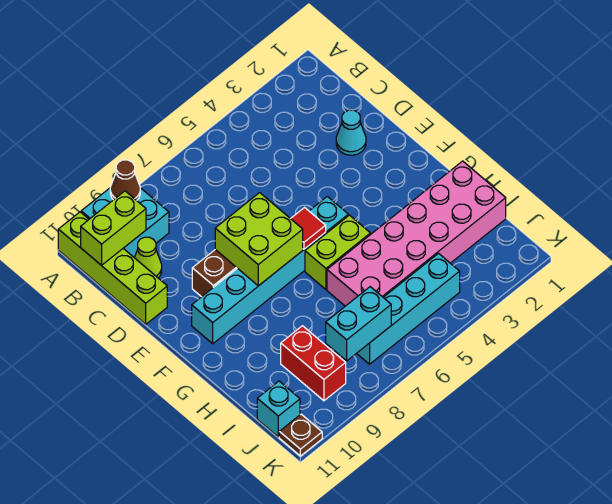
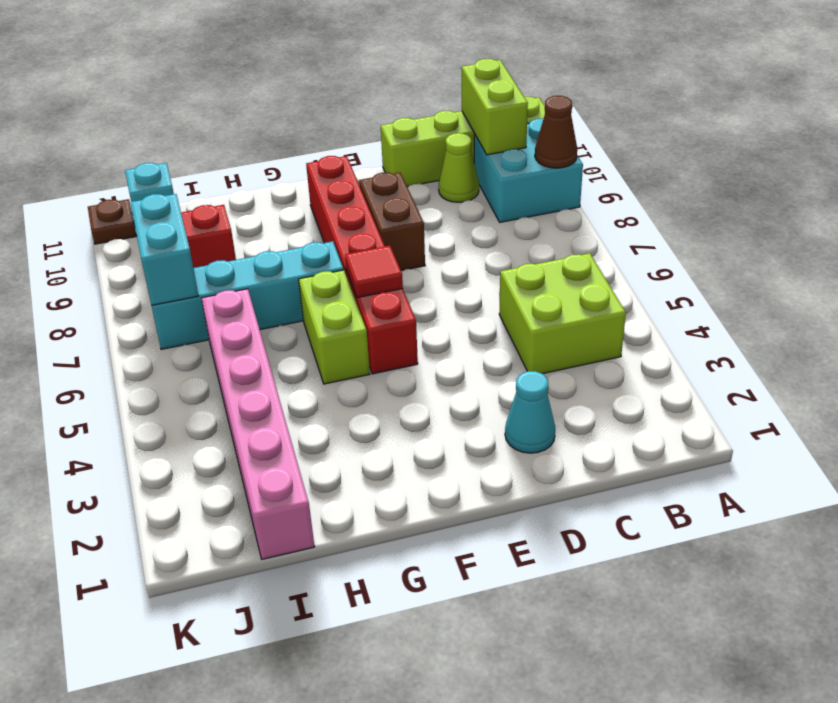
lime brick E7:F8 level 2 -> lime brick B4:C5 level 1
cyan brick F5:F10 level 1 -> red brick F5:F10 level 1
pink brick H1:I6 level 1 -> pink brick I1:I6 level 1
cyan brick J4:J7 level 1 -> cyan brick G7:J7 level 1

